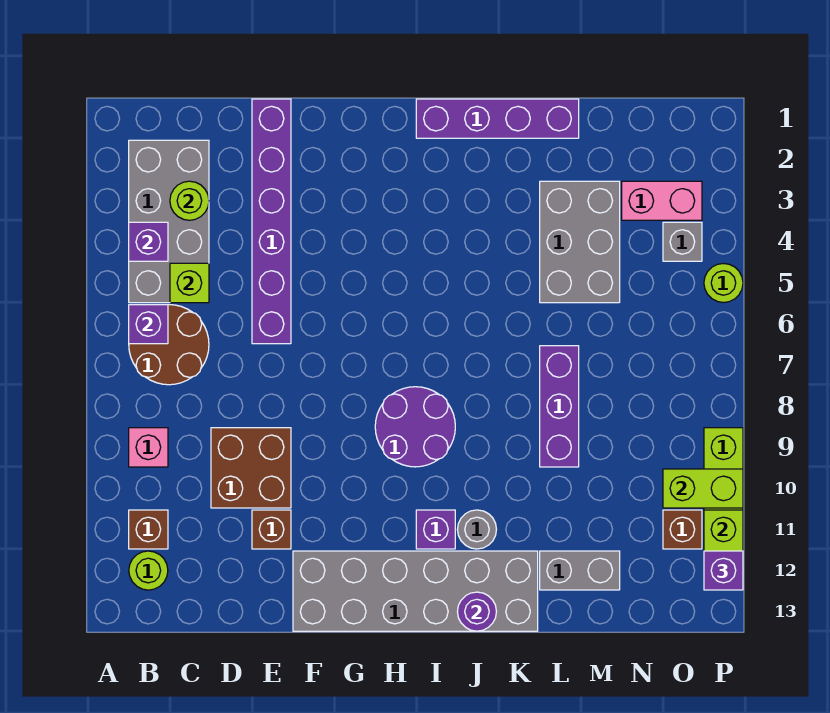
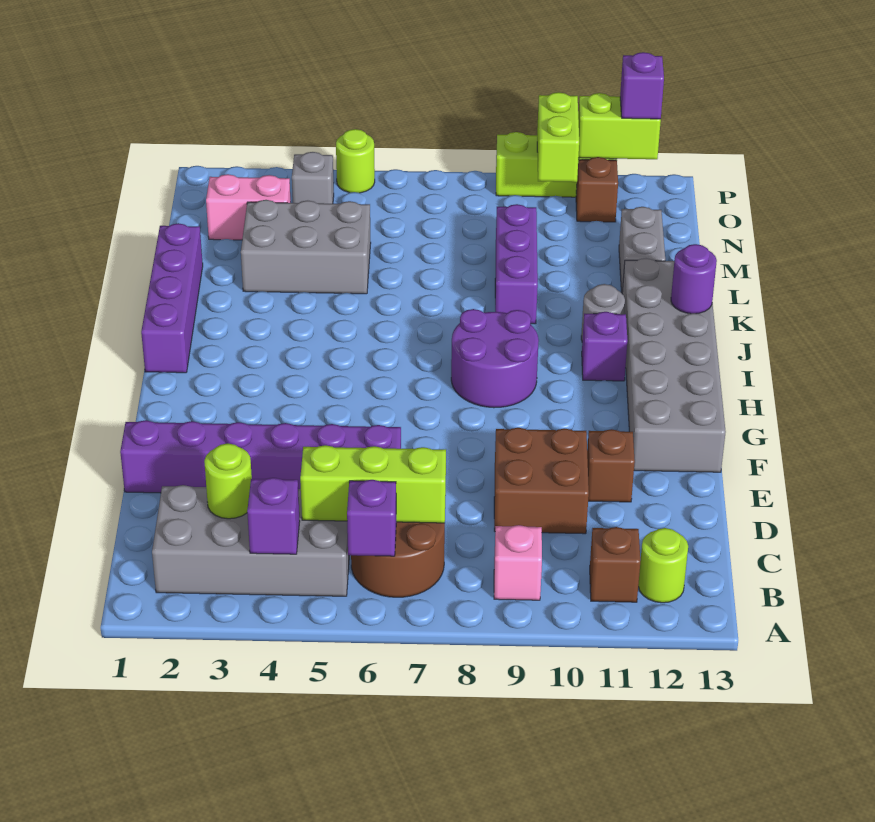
lime brick C5 level 2 -> lime brick C5:C7 level 2
purple brick L7:L9 level 1 -> purple brick K9:M9 level 1
pink brick N3:O3 level 1 -> pink brick N2:N3 level 1

